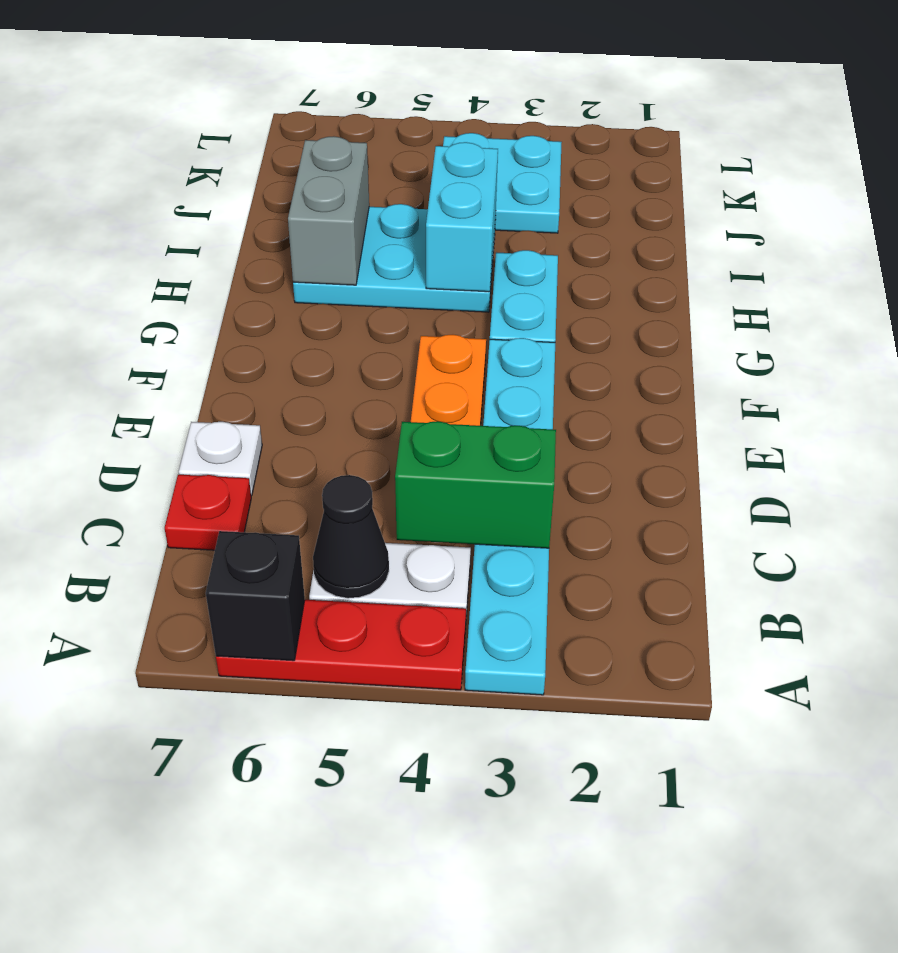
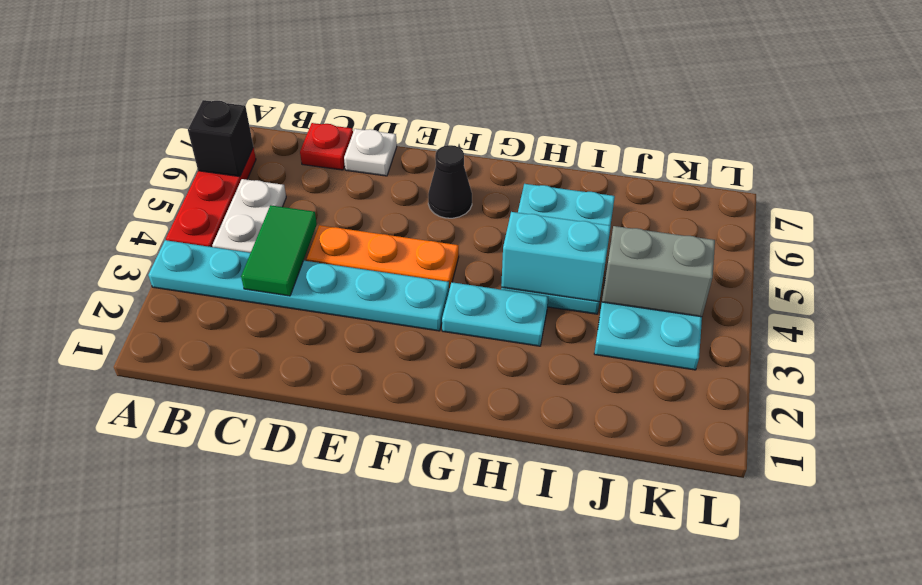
black cone B5 level 2 -> black cone F6 level 1
green brick C3:C4 level 2 -> green tile C3:C4 level 2
grey brick H6:I6 level 2 -> grey brick J4:K4 level 2

